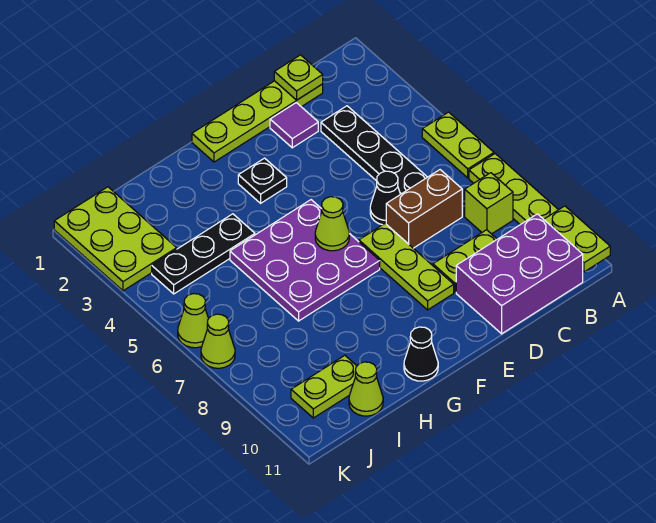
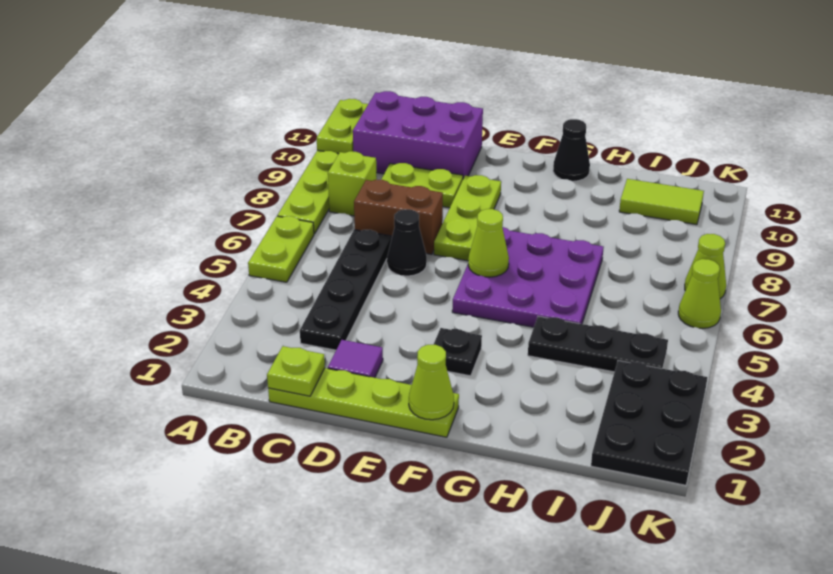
lime plate I10:J10 level 1 -> lime tile I10:J10 level 1
lime cone I11 level 1 -> lime cone F1 level 2
lime plate J1:K3 level 1 -> black plate J1:K3 level 1

